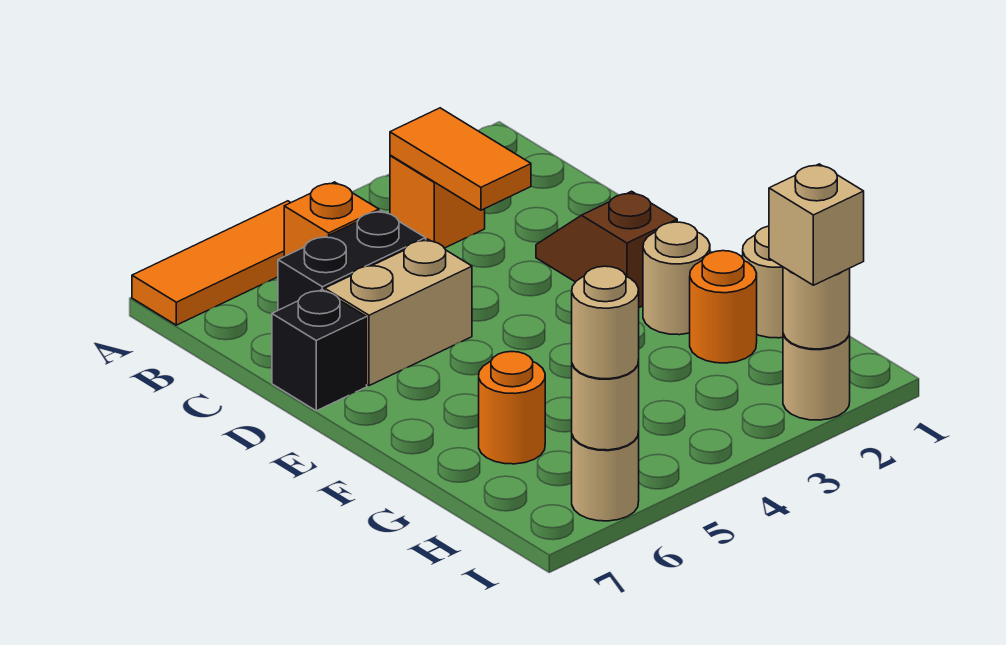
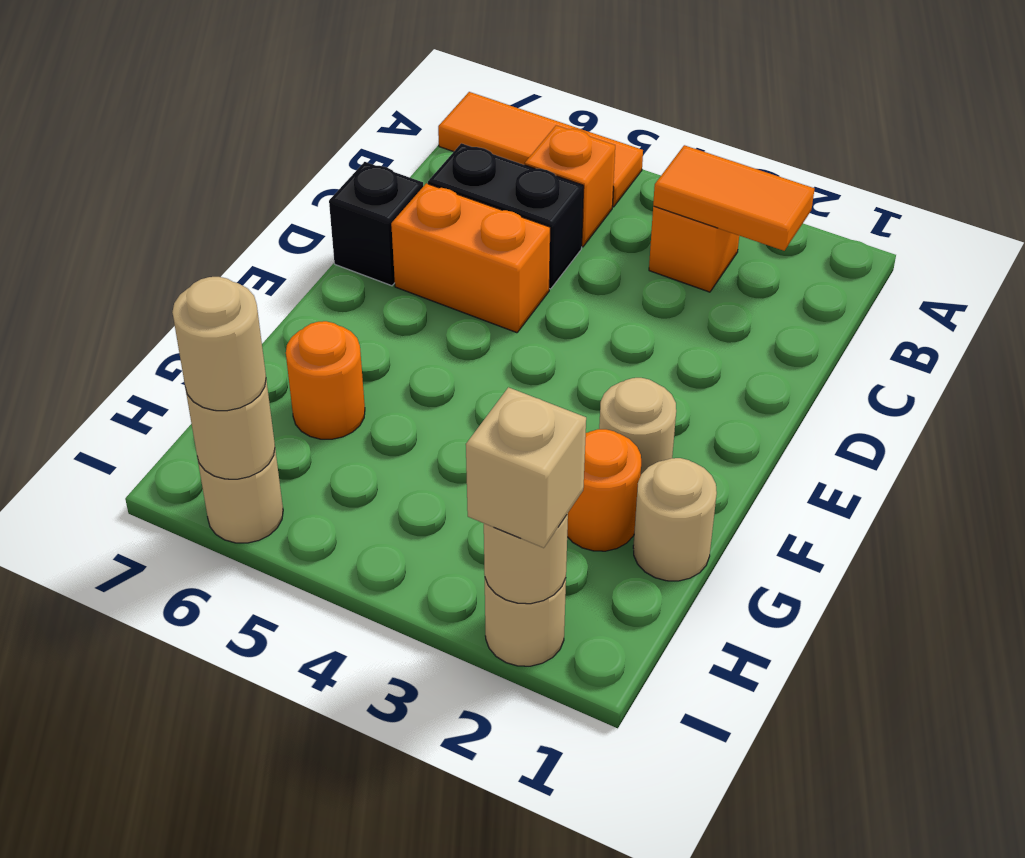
orange tile B3:C3 level 2 -> orange tile B2:B3 level 2
brown slope D2:E2 level 1 top E -> none
tan brick D5:D6 level 1 -> orange brick D5:D6 level 1

